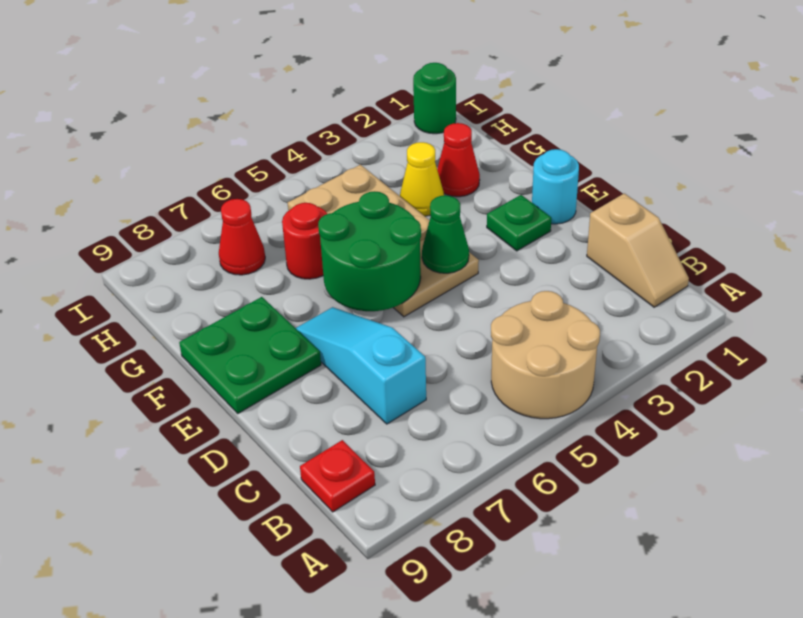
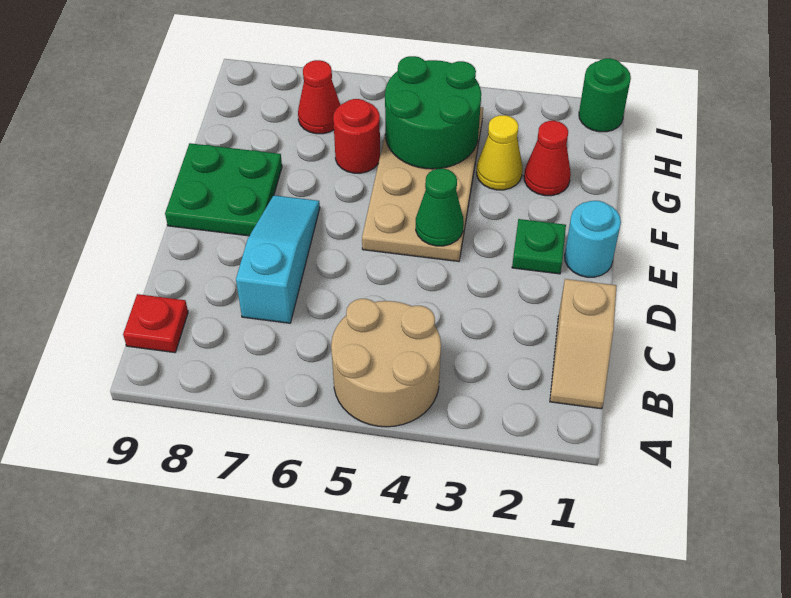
green round brick E5:F6 level 2 -> green round brick G4:H5 level 2

